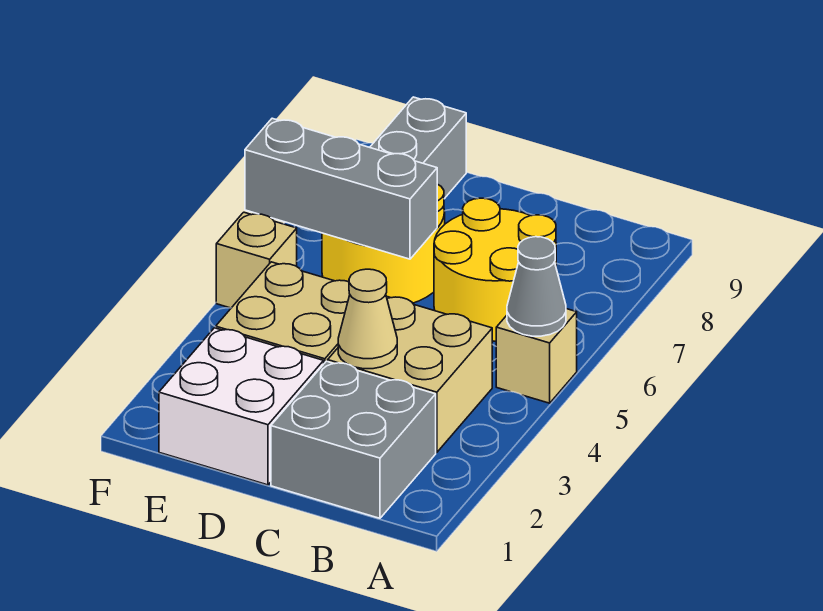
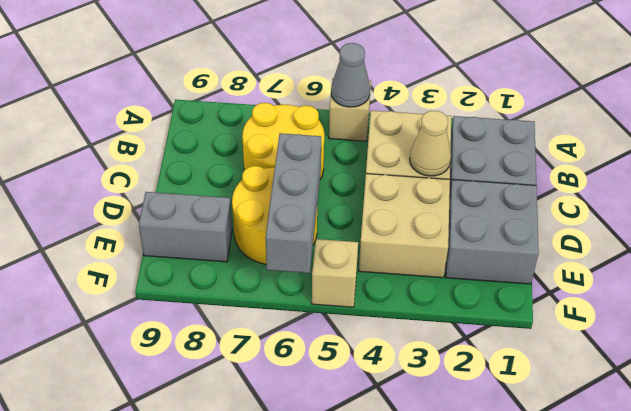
white brick D1:E2 level 1 -> grey brick D1:E2 level 1

